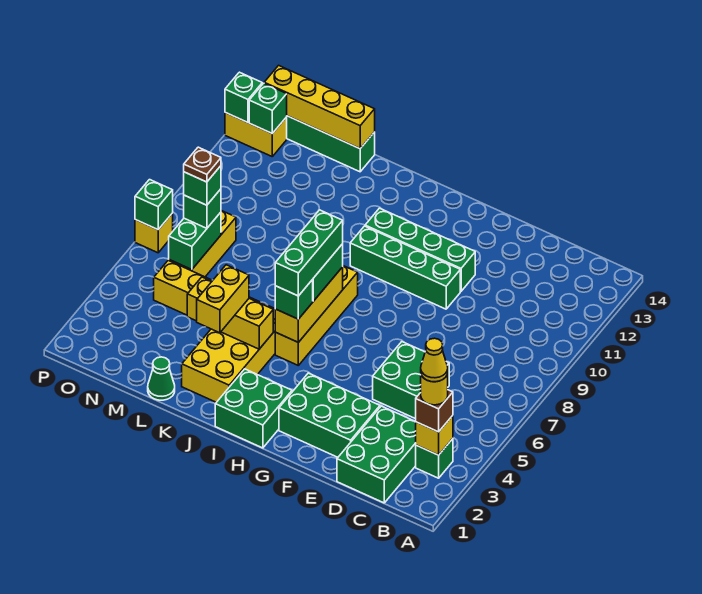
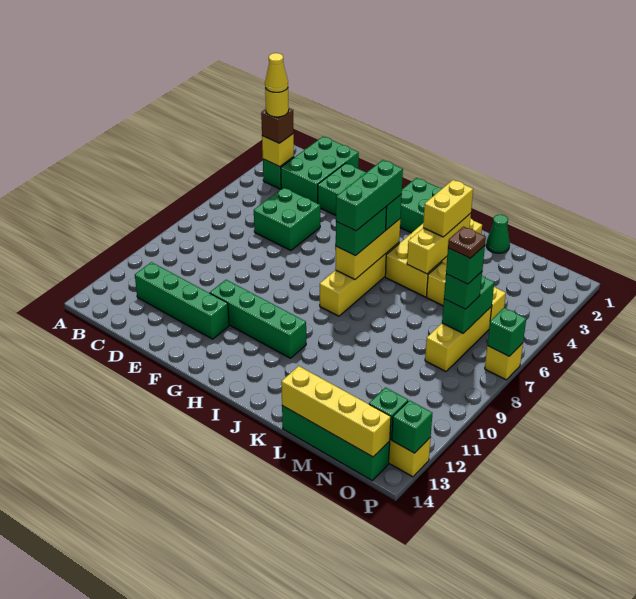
green brick F10:I10 level 1 -> green brick C12:F12 level 1
yellow brick J4:L4 level 2 -> yellow brick K3:K5 level 2

